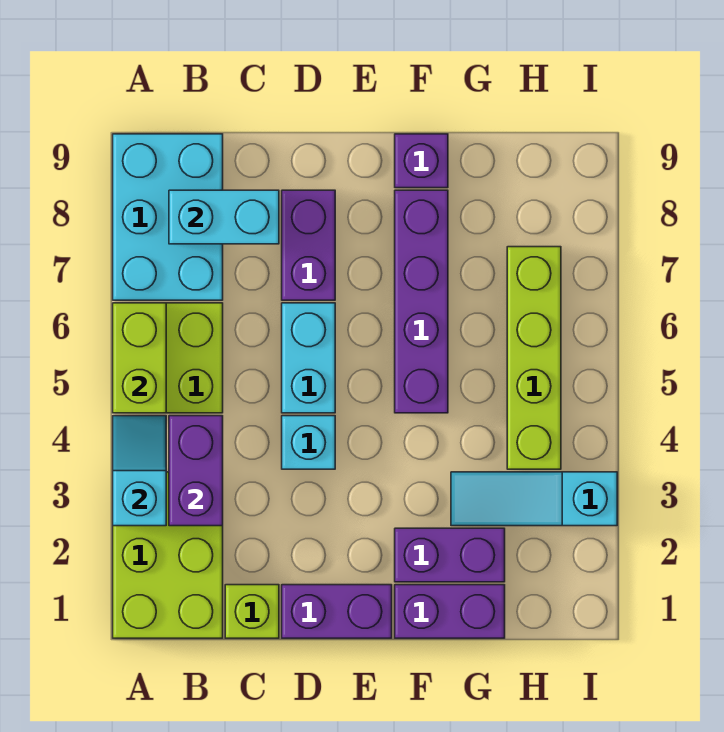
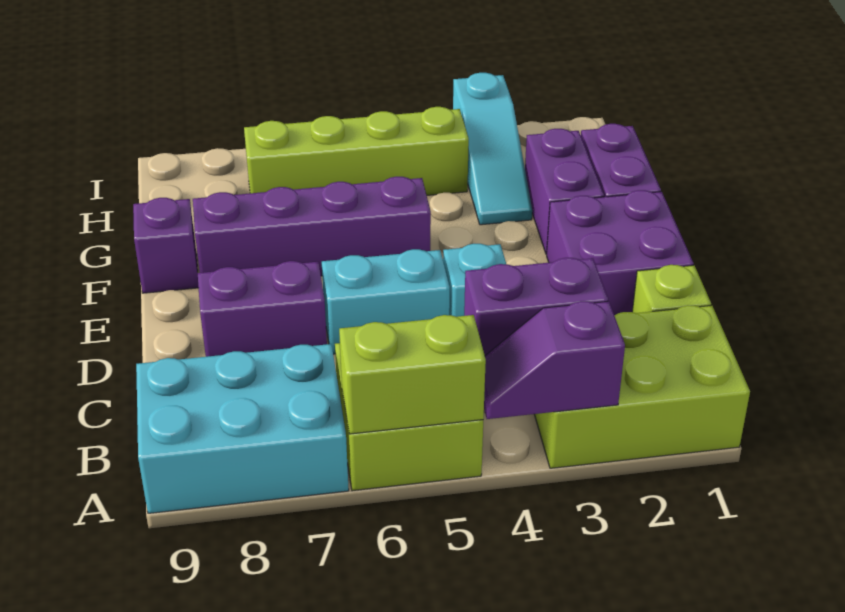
cyan slope A3:A4 level 2 top 3 -> purple slope A3:A4 level 2 top 3
cyan brick B8:C8 level 2 -> none
purple brick D1:E1 level 1 -> purple brick D1:E2 level 1

